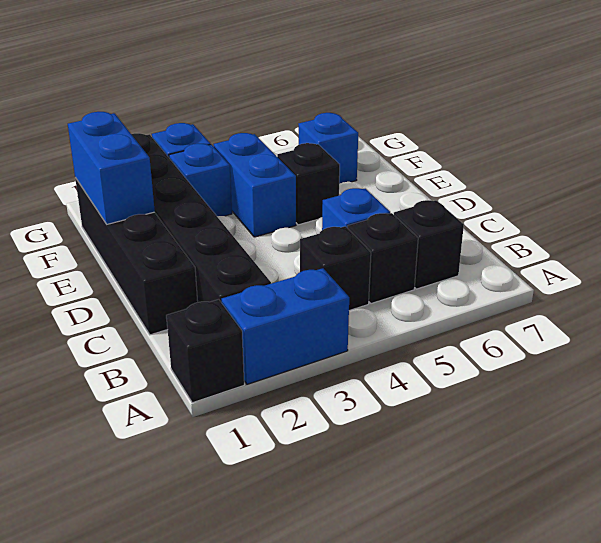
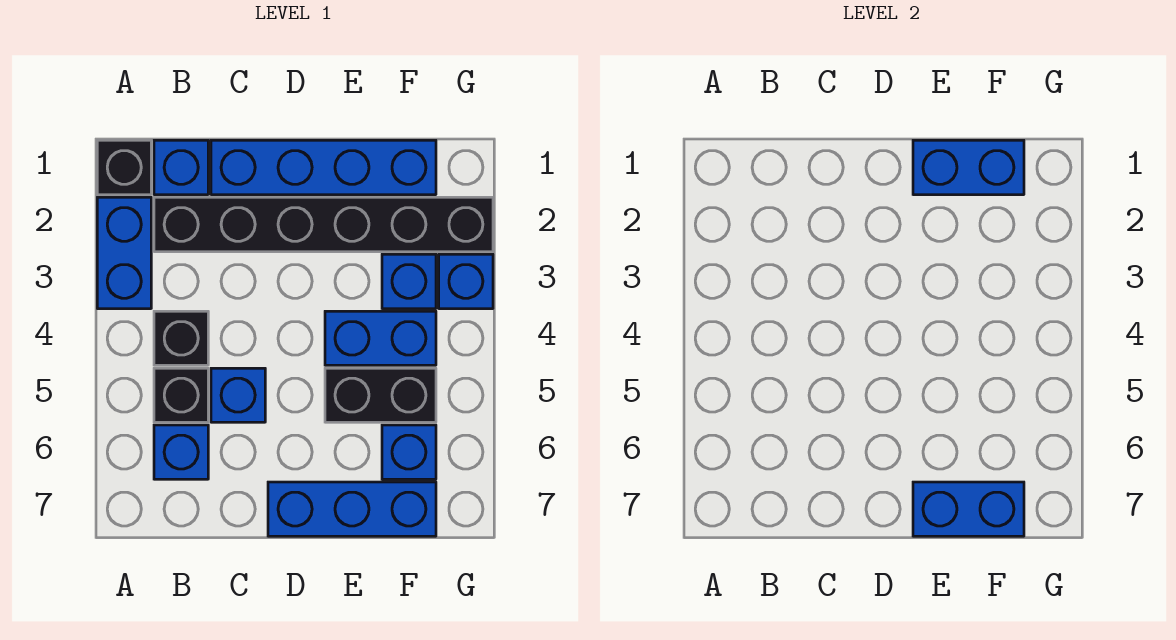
none -> blue brick B1 level 1
black brick B6 level 1 -> blue brick B6 level 1
black brick C1:F1 level 1 -> blue brick C1:F1 level 1
none -> blue brick D7:F7 level 1
black brick E5 level 1 -> black brick E5:F5 level 1
none -> blue brick E7:F7 level 2

